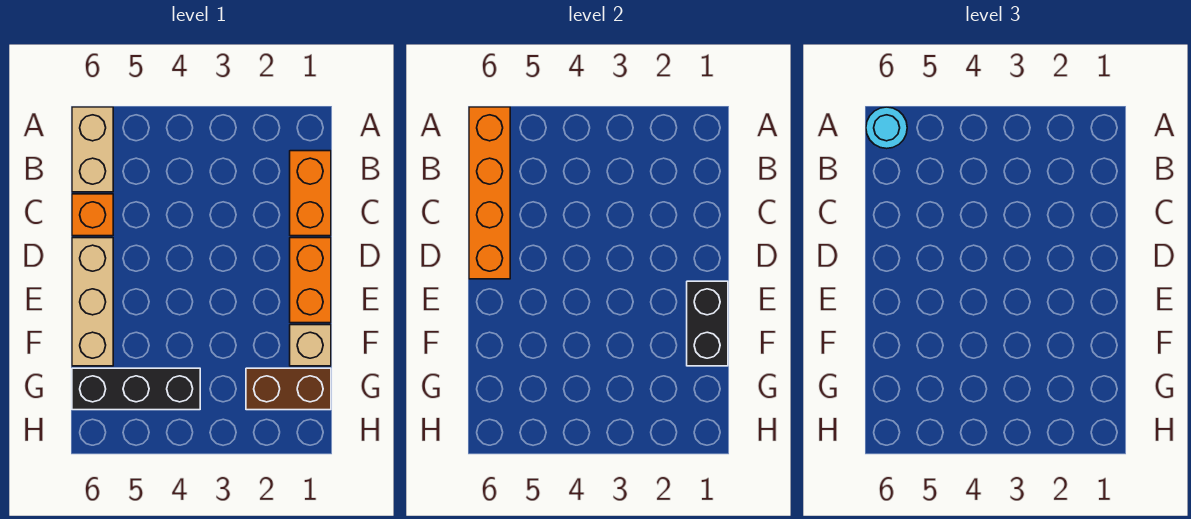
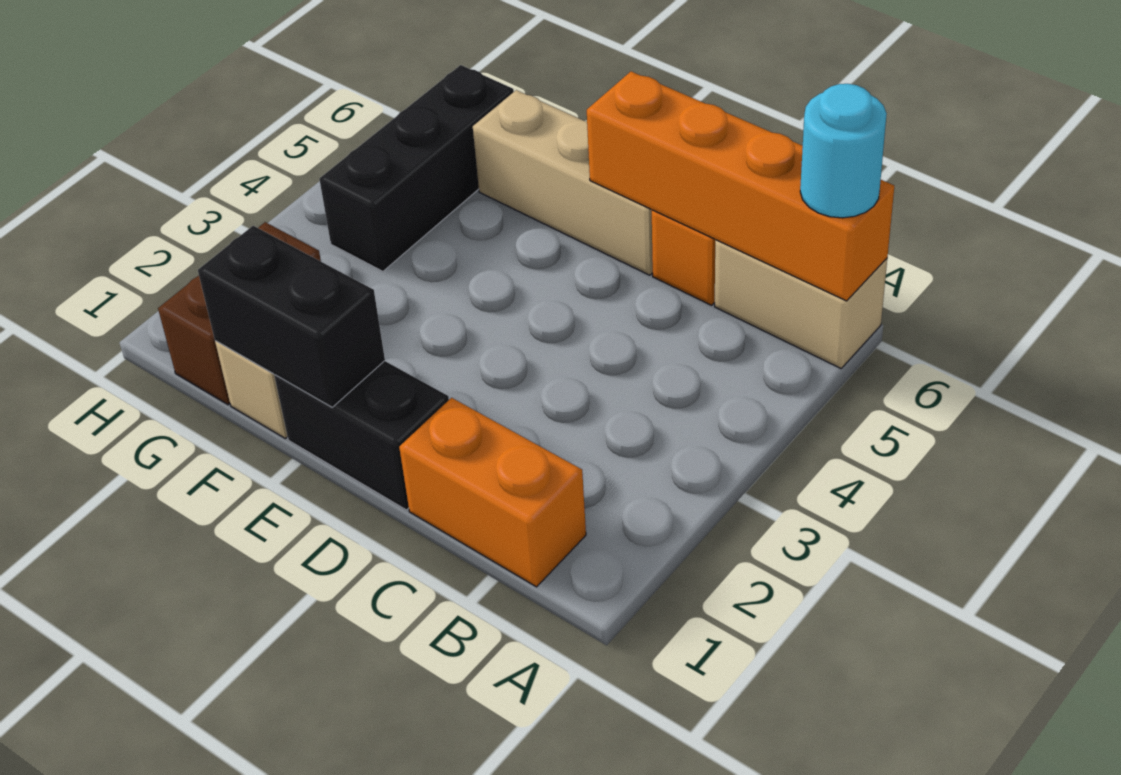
orange brick D1:E1 level 1 -> black brick D1:E1 level 1

